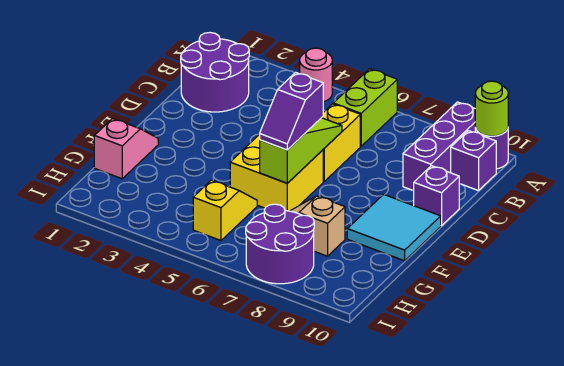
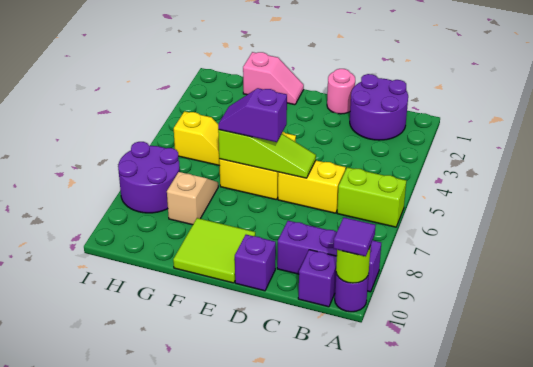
pink round brick A4 level 1 -> pink round brick D1 level 1
none -> purple tile A10 level 3
cyan tile E9:F10 level 1 -> lime tile E9:F10 level 1

